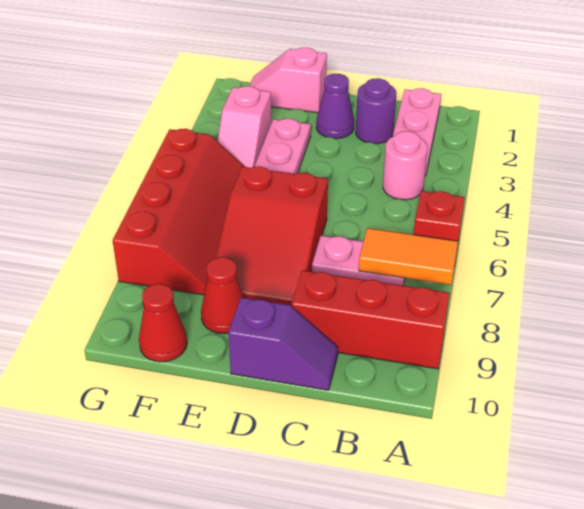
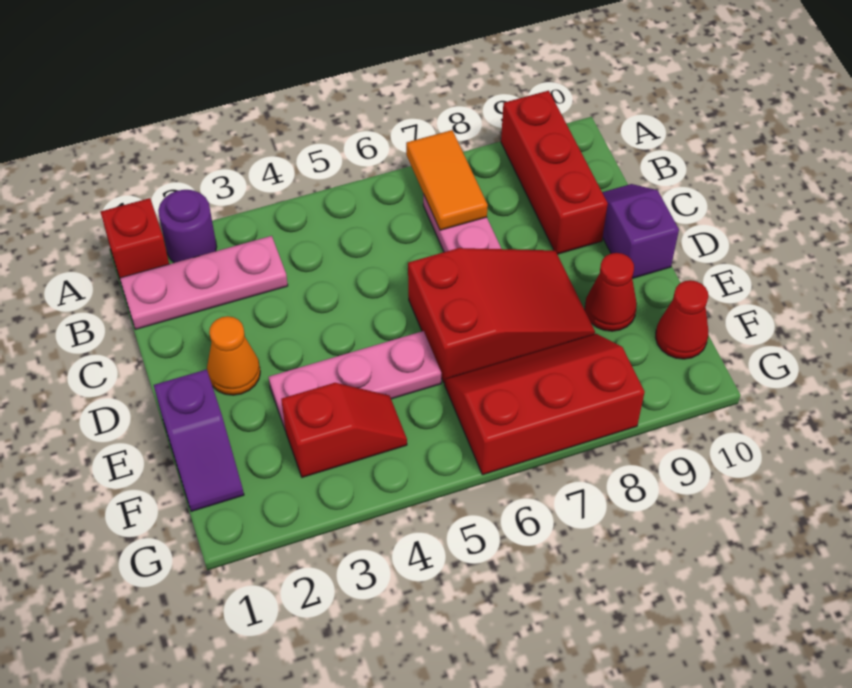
red brick A6 level 1 -> red brick A1 level 1
pink round brick B4 level 1 -> none
purple round brick C2 level 1 -> purple round brick A2 level 1
purple cone D2 level 1 -> orange cone D2 level 1
pink slope E1:F1 level 1 top E -> purple slope E1:F1 level 1 top E
pink slope F3:F4 level 1 top 3 -> red slope F3:F4 level 1 top 3
red slope F5:G8 level 1 top G -> red slope F6:G8 level 1 top G

